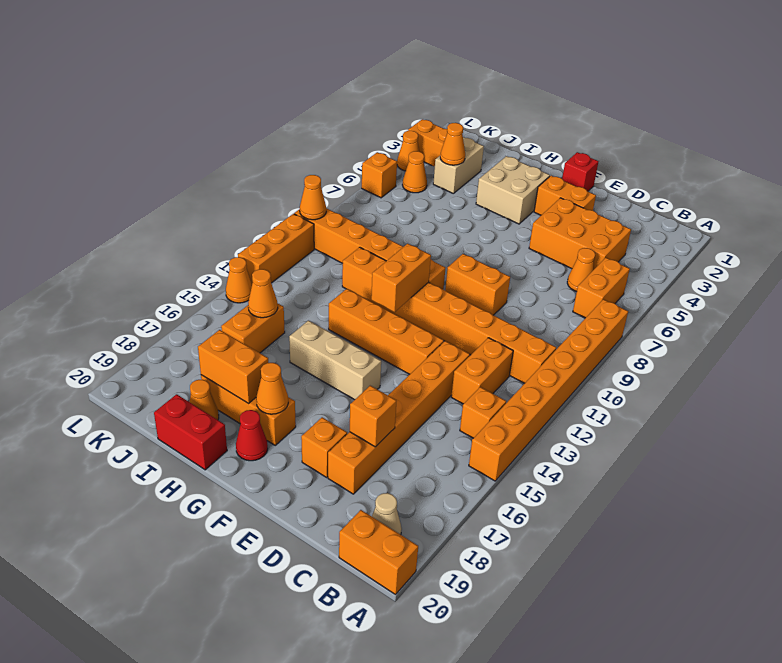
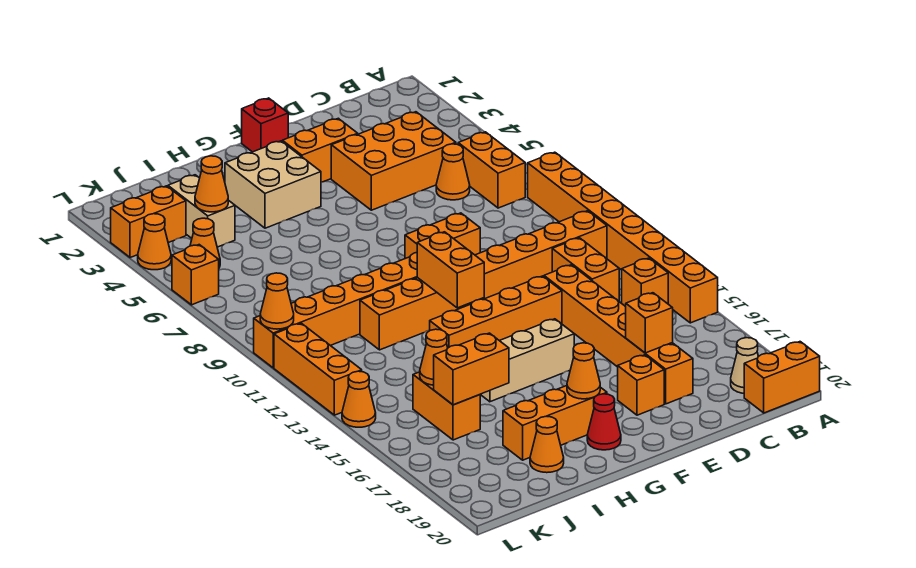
orange brick H18:I18 level 2 -> orange brick I16:J16 level 2
red brick H20:I20 level 1 -> none

